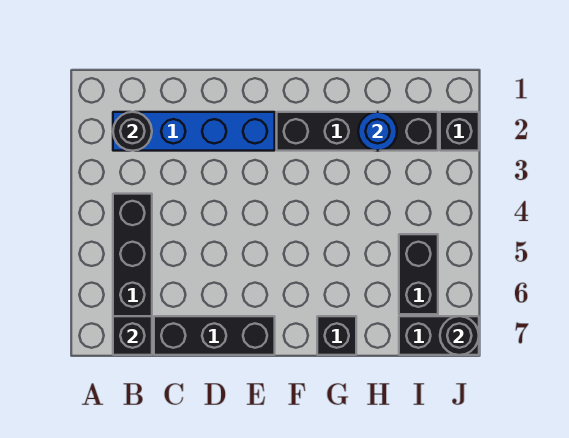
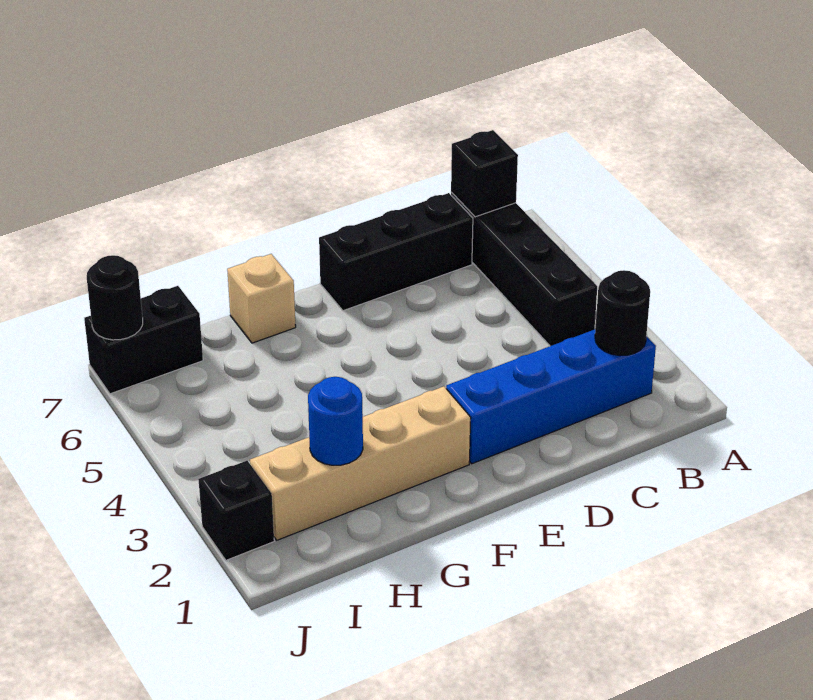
black brick F2:I2 level 1 -> tan brick F2:I2 level 1
black brick G7 level 1 -> tan brick G7 level 1
black brick I5:I6 level 1 -> none

